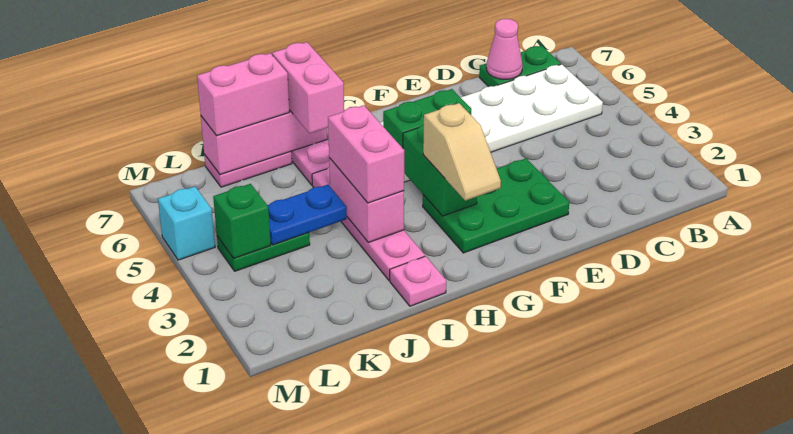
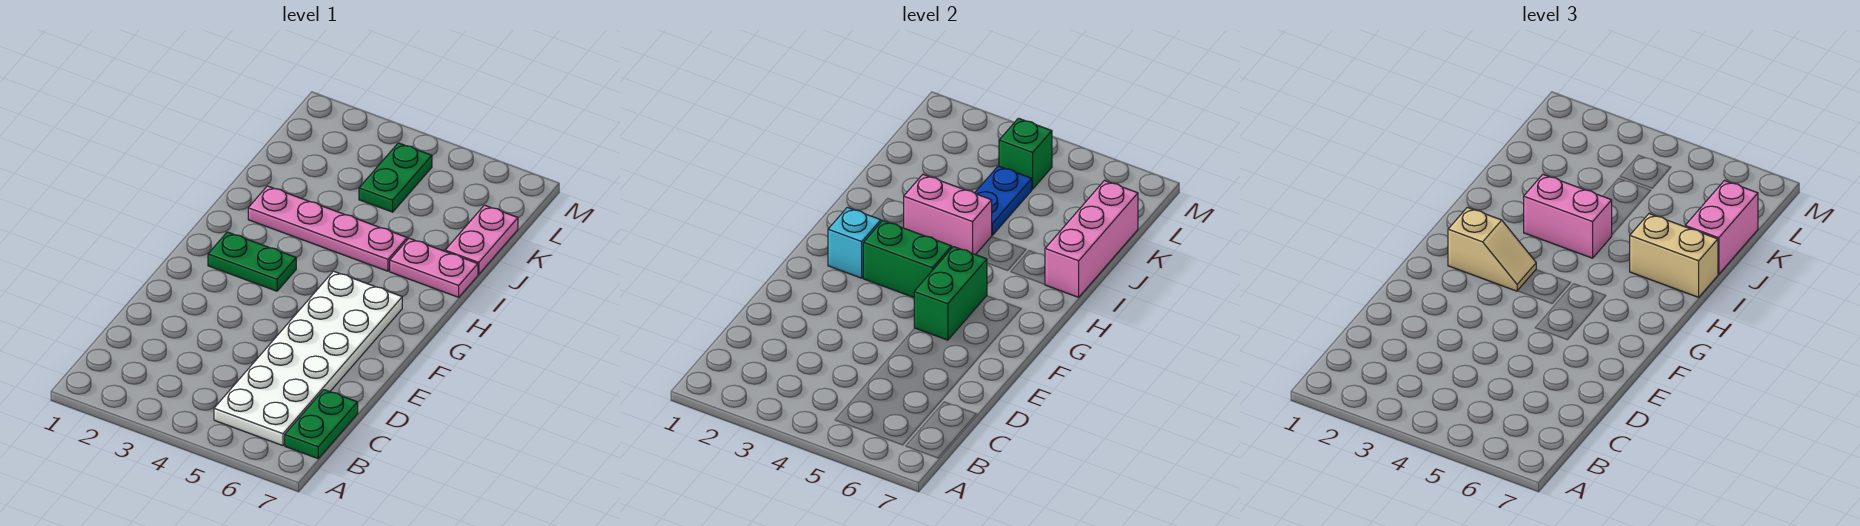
pink cone C7 level 2 -> none
green plate E2:G3 level 1 -> green plate G2:G3 level 1
tan slope G2:G3 level 3 top 3 -> tan slope G2:G3 level 3 top 2
pink plate I1 level 1 -> none
pink brick I6:I7 level 3 -> tan brick I6:I7 level 3
cyan brick M5 level 1 -> cyan brick G2 level 2

